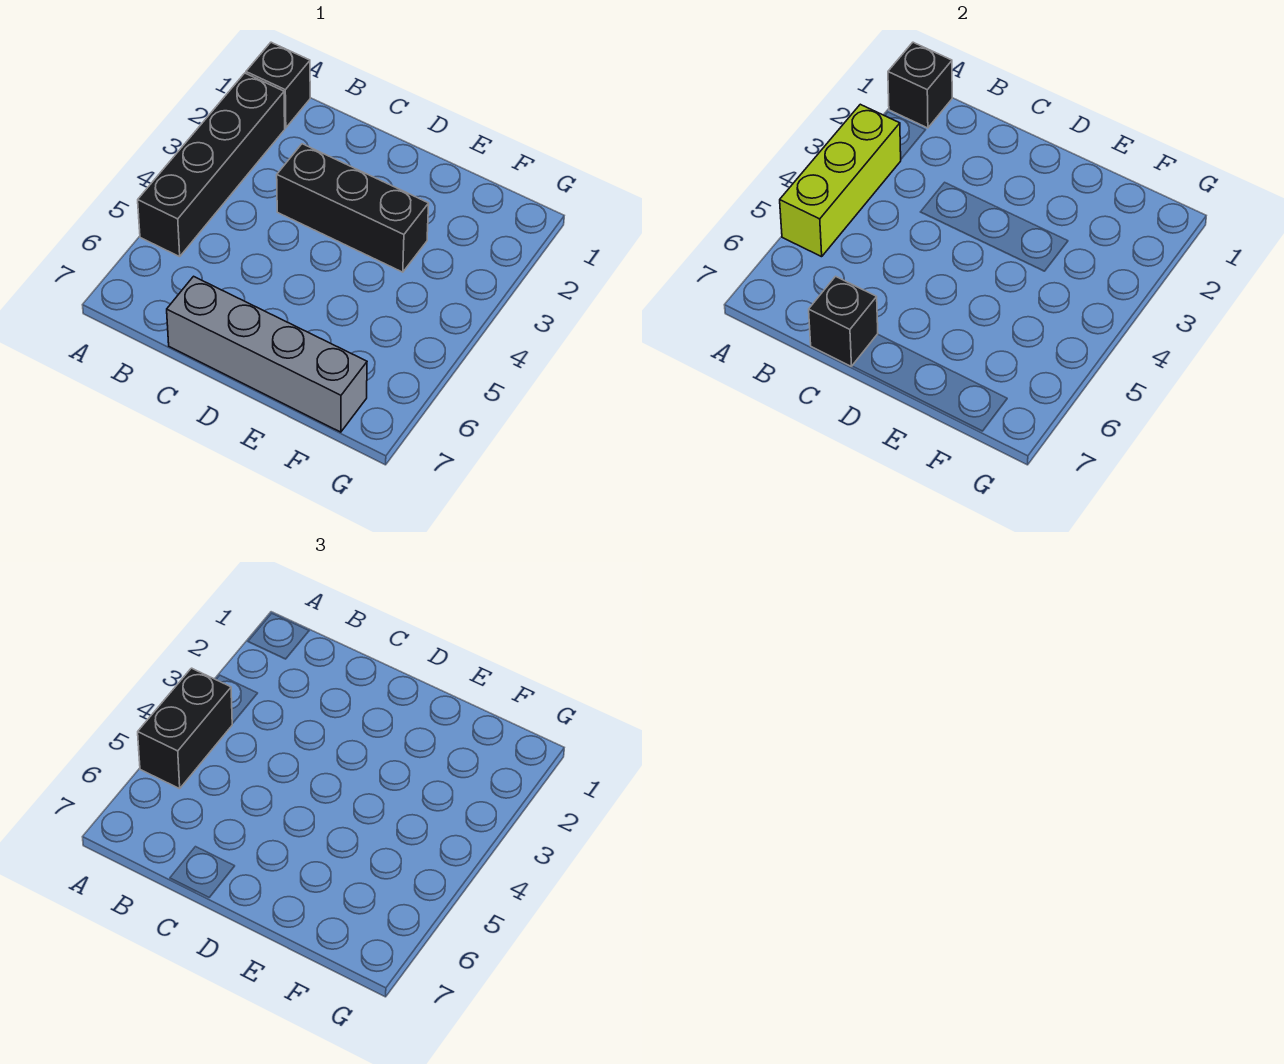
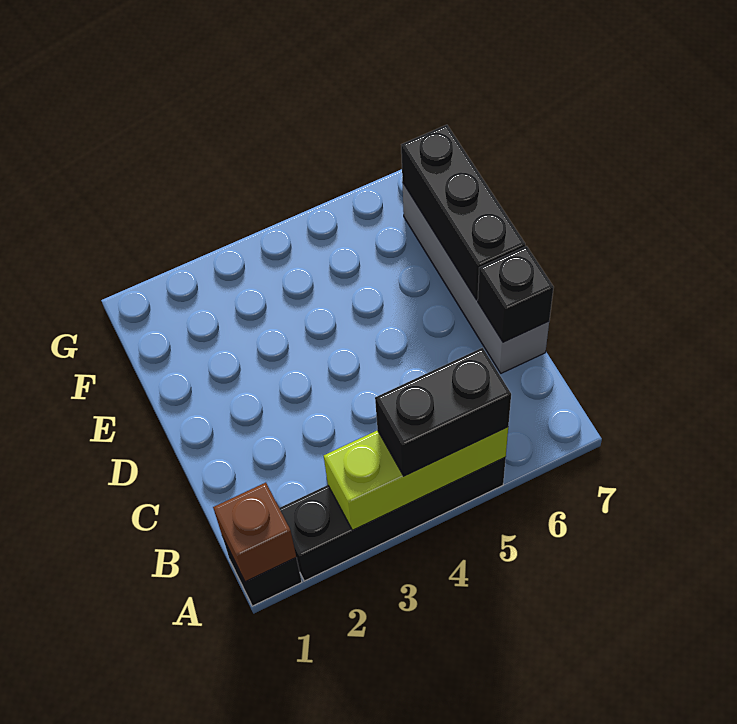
black brick A1 level 2 -> brown brick A1 level 2
black brick C3:E3 level 1 -> black brick D7:F7 level 2

